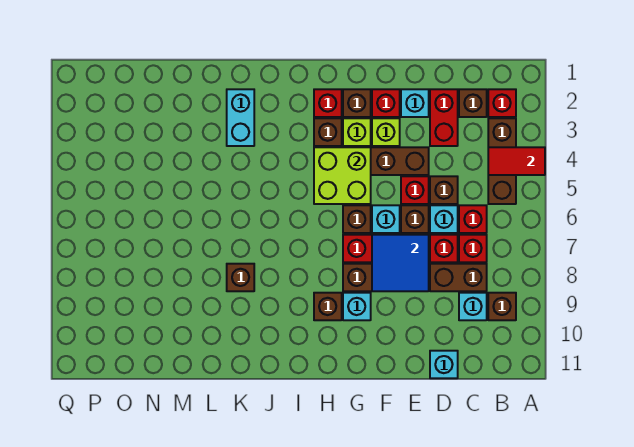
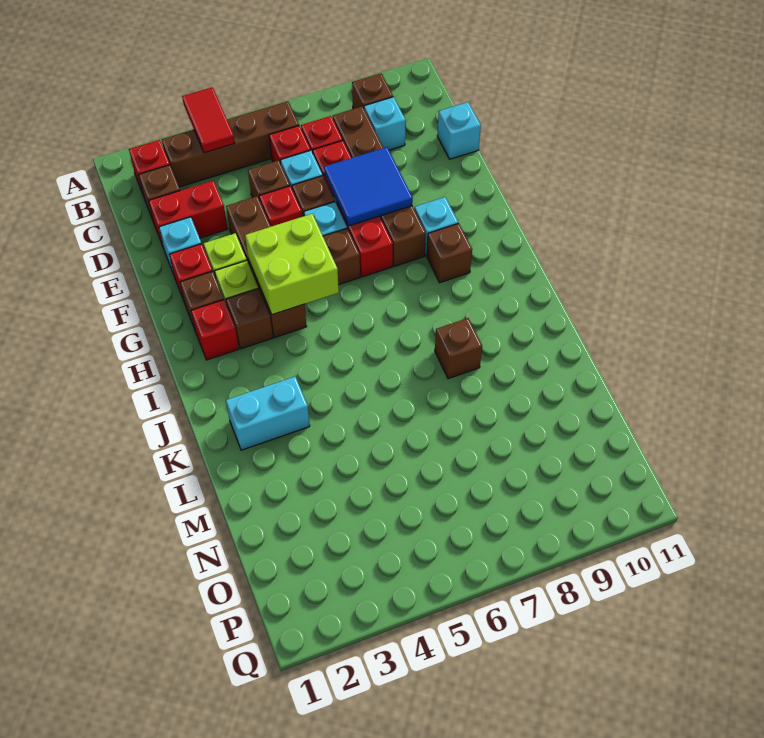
brown brick B3:B5 level 1 -> brown brick B3:B6 level 1

